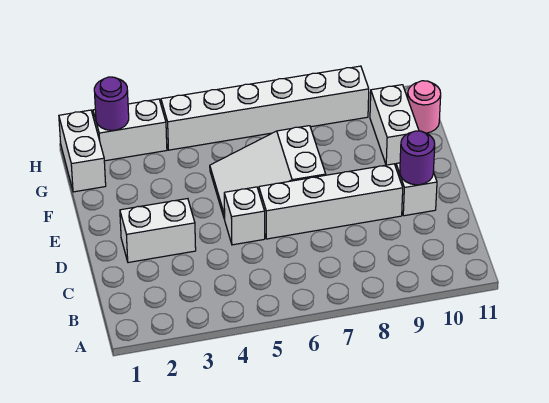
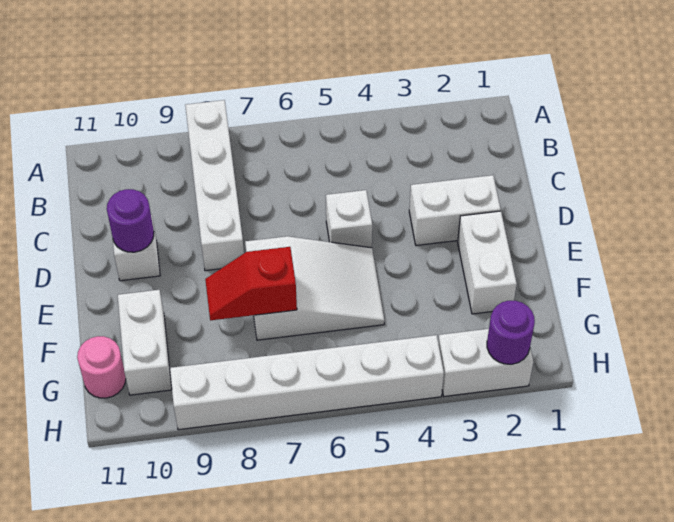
white brick D6:D9 level 1 -> white brick A8:D8 level 1
none -> red slope F7:F8 level 2 top 7
white brick G1:H1 level 1 -> white brick E2:F2 level 1

